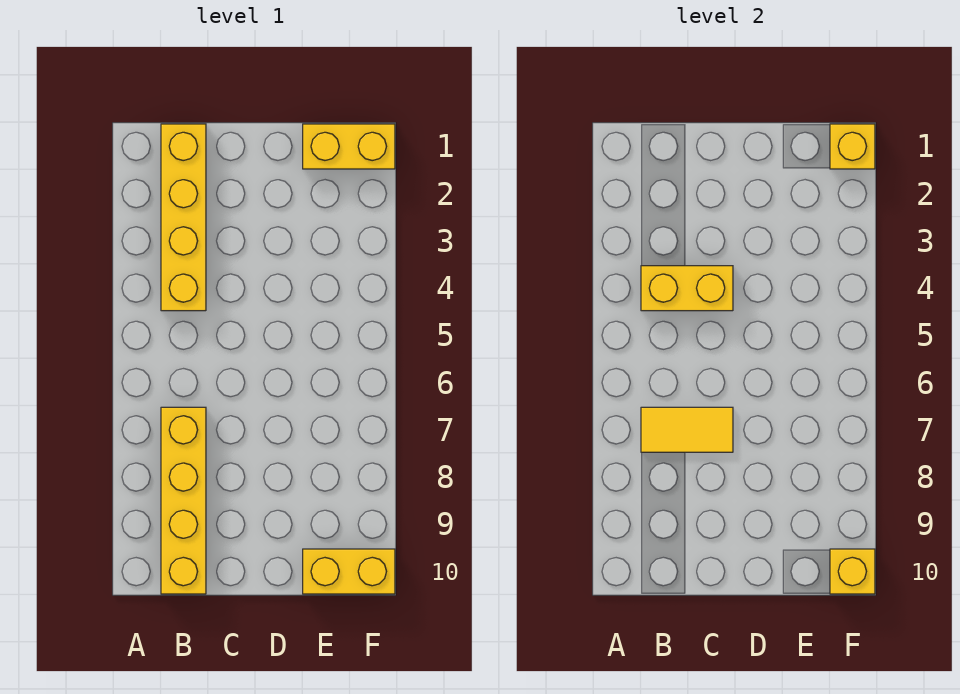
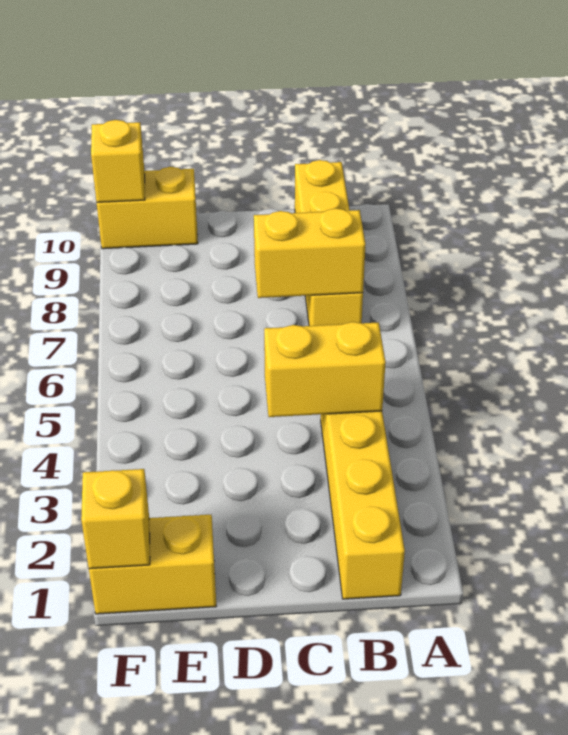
yellow tile B7:C7 level 2 -> yellow brick B7:C7 level 2

